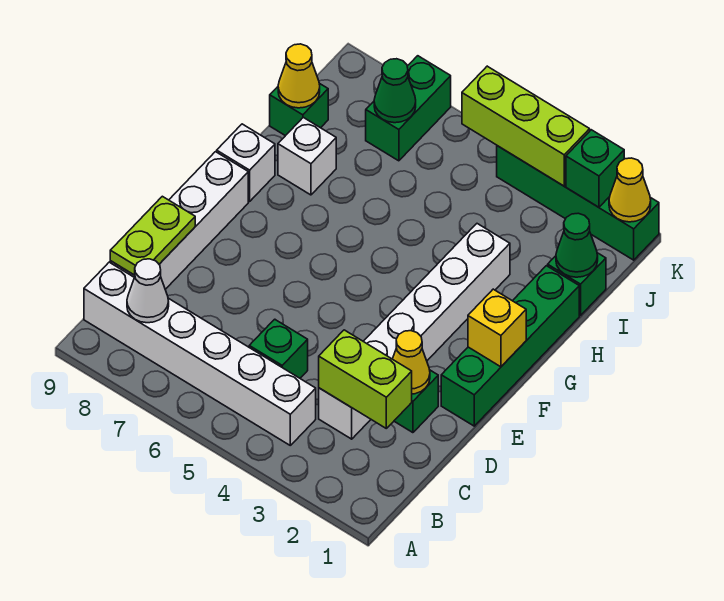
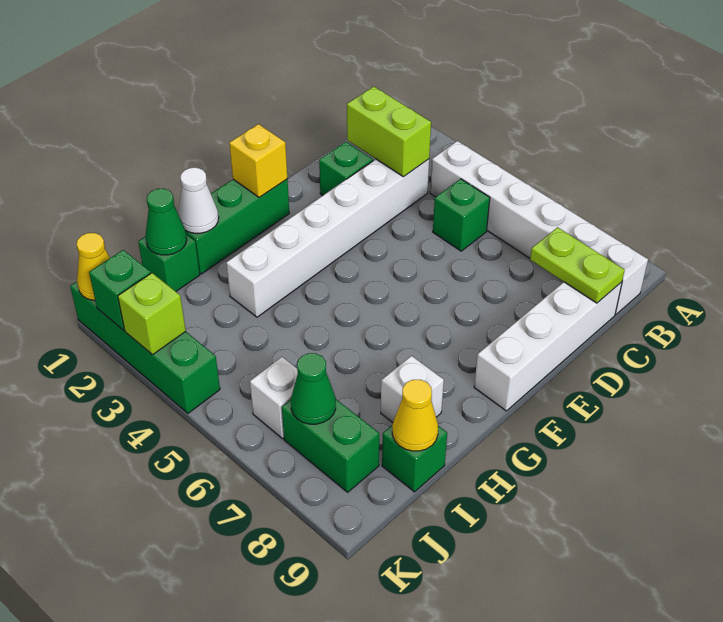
white cone B8 level 2 -> white cone H1 level 2
lime plate C9:D9 level 2 -> lime plate C8:C9 level 2
yellow cone D2 level 2 -> none
green brick E1:H1 level 1 -> green brick F1:H1 level 1
white brick G9 level 1 -> white brick J6 level 1
green brick J7:K7 level 1 -> green brick J7:J8 level 1
lime brick K3:K5 level 2 -> lime brick K3 level 2

